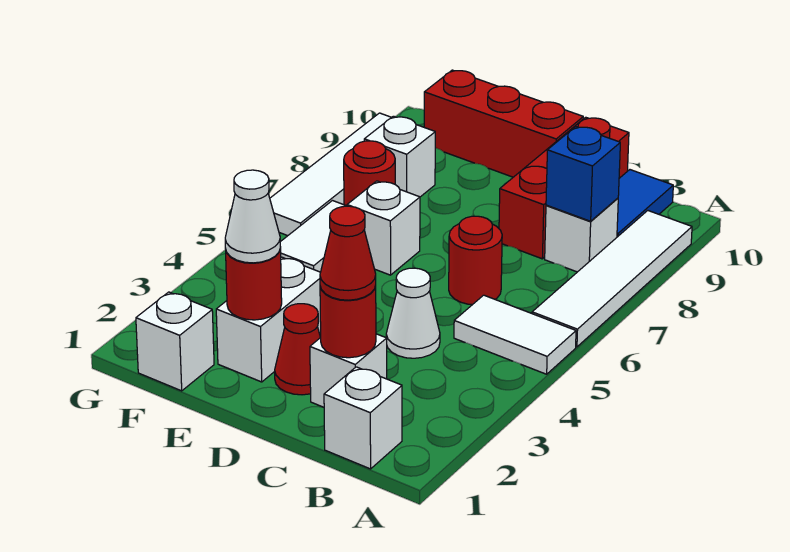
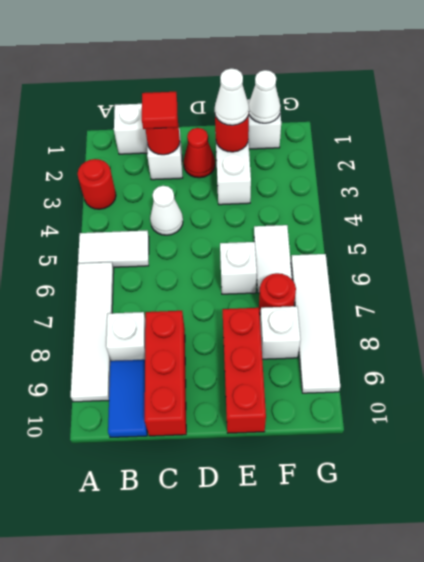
blue brick B8 level 2 -> none
red cone C2 level 3 -> red tile C2 level 3
red round brick C6 level 1 -> red round brick A3 level 1
red brick D10:F10 level 1 -> red brick E8:E10 level 1
none -> white cone F1 level 2

